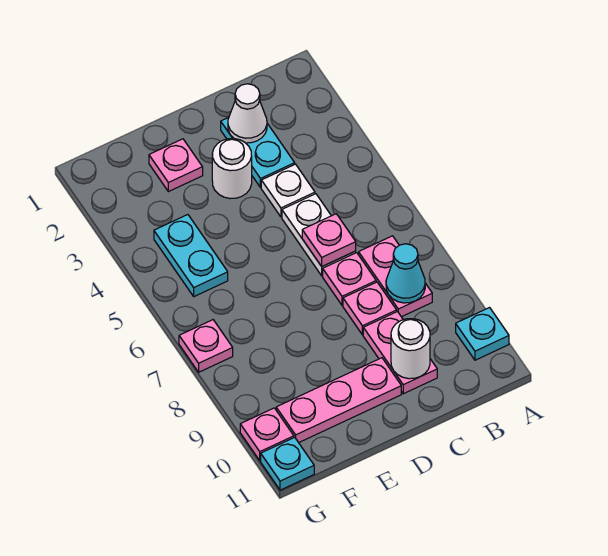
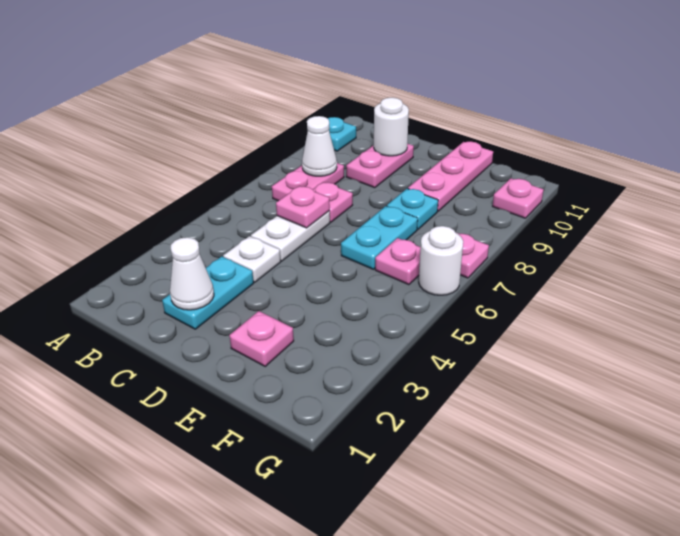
cyan cone B8 level 2 -> white cone B8 level 2
pink plate C8 level 1 -> pink plate F6 level 1
white round brick D3 level 1 -> white round brick G6 level 1
pink plate D10:F10 level 1 -> pink plate E9:E11 level 1
cyan plate F4:F5 level 1 -> cyan plate E6:E7 level 1
cyan plate G11 level 1 -> cyan plate E8 level 1

